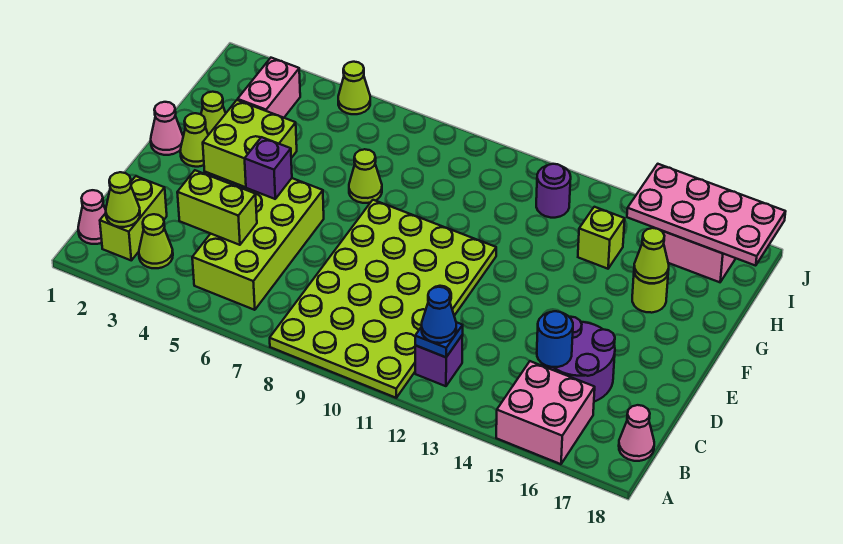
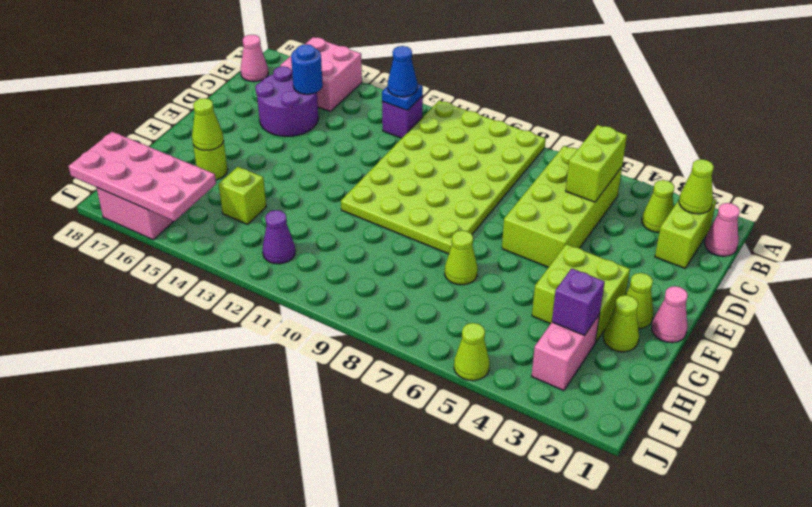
lime brick C4:C5 level 2 -> lime brick B5:C5 level 2
purple brick E5 level 2 -> purple brick H3 level 2
purple round brick I12 level 1 -> purple cone I12 level 1

